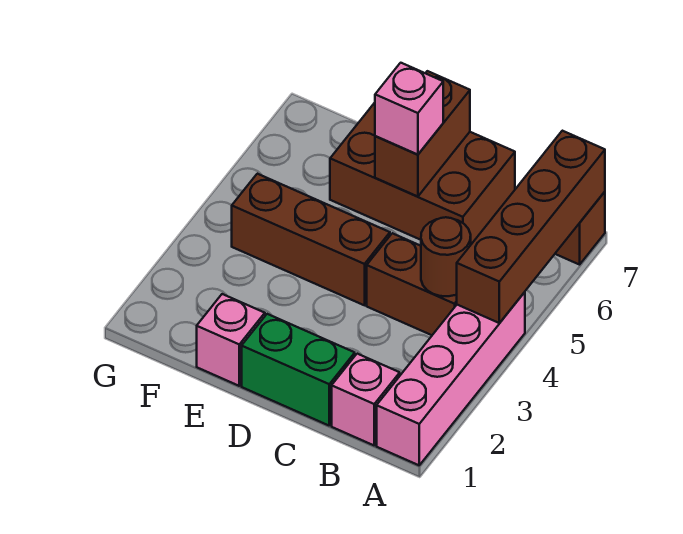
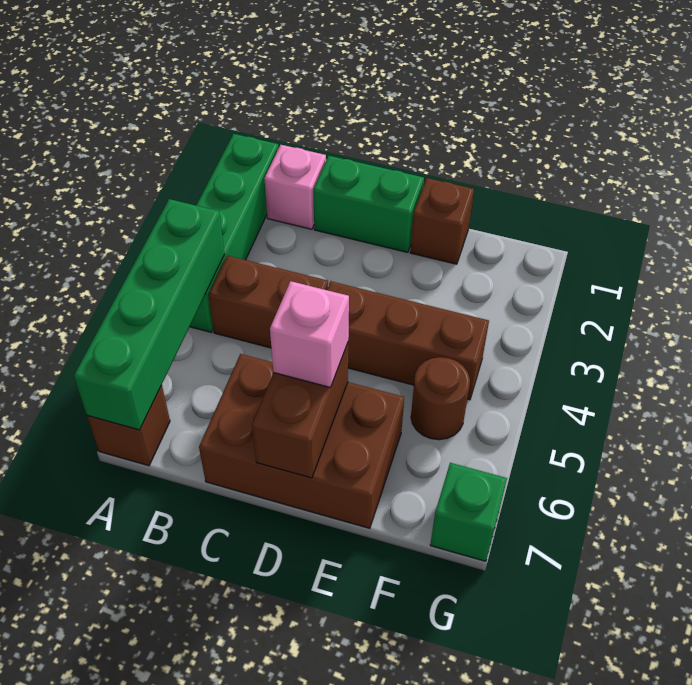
pink brick A1:A4 level 1 -> green brick A1:A4 level 1
brown brick A4:A7 level 2 -> green brick A4:A7 level 2
brown round brick B4 level 2 -> brown round brick F5 level 1
pink brick E1 level 1 -> brown brick E1 level 1
none -> green brick G7 level 1

